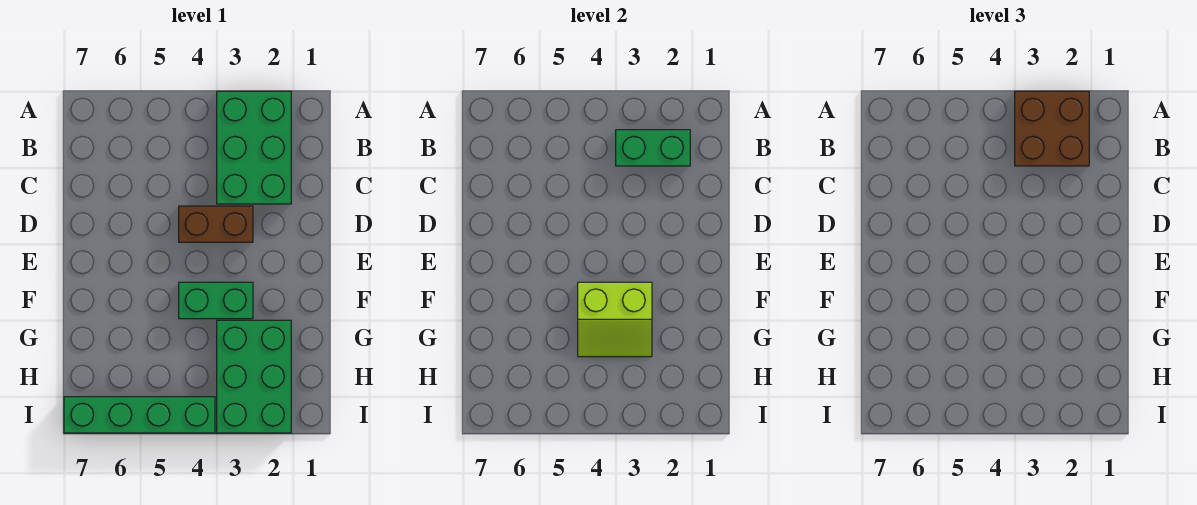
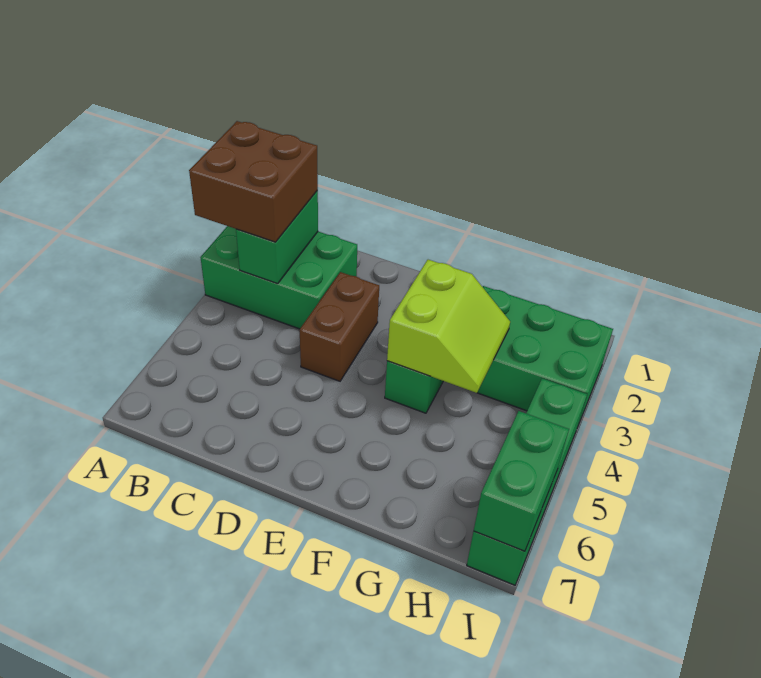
none -> green brick I6:I7 level 2

